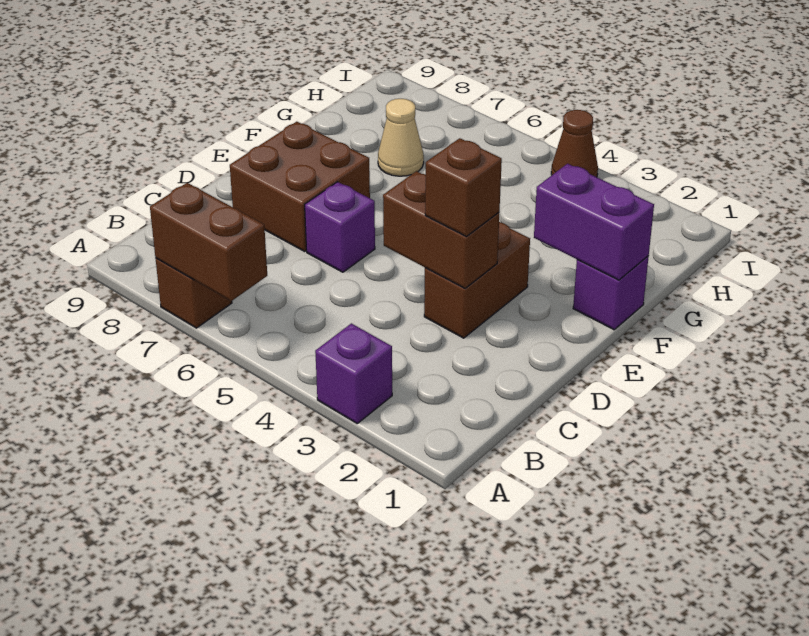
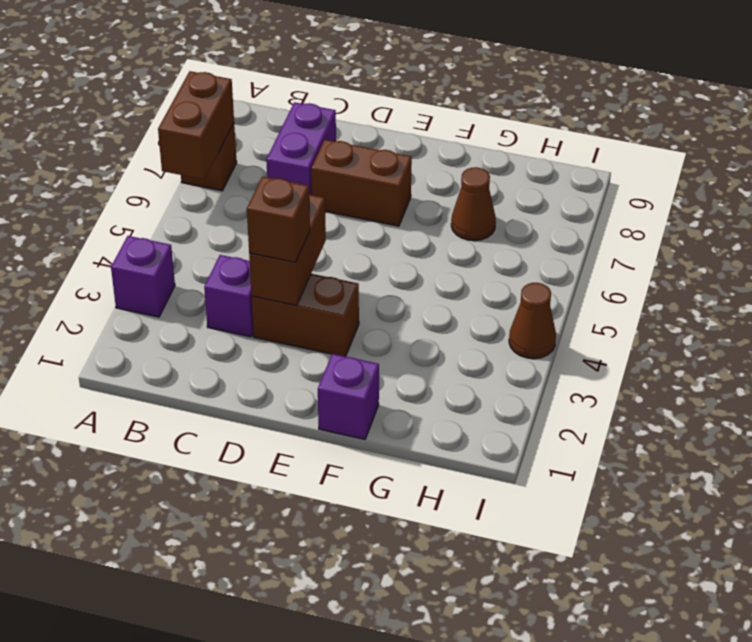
purple brick D6 level 1 -> purple brick C3 level 1
brown brick D7:E8 level 1 -> brown brick D7:E7 level 1
purple brick F1:F2 level 2 -> purple brick C7:C8 level 1
tan cone G7 level 1 -> brown cone G7 level 1

